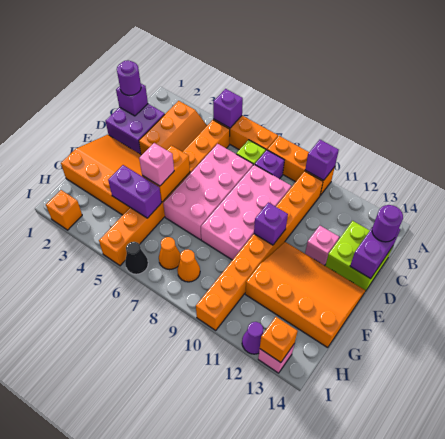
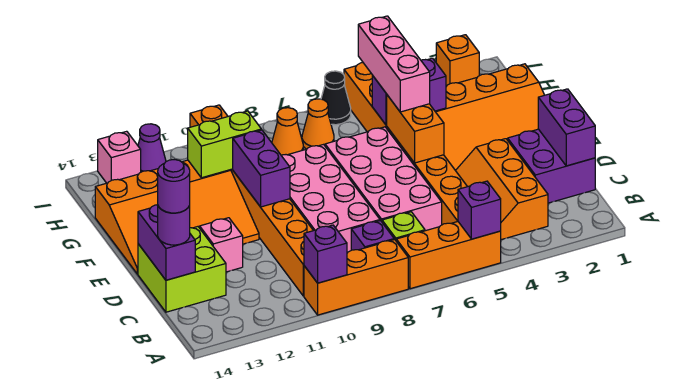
purple brick C1 level 2 -> purple brick C1:D1 level 2
purple round brick C1 level 3 -> purple round brick C14 level 4
purple brick E10 level 2 -> purple brick E10:F10 level 2
pink brick F5 level 3 -> pink brick F5:H5 level 3
none -> lime brick G10:G11 level 2
orange brick I13 level 2 -> none

